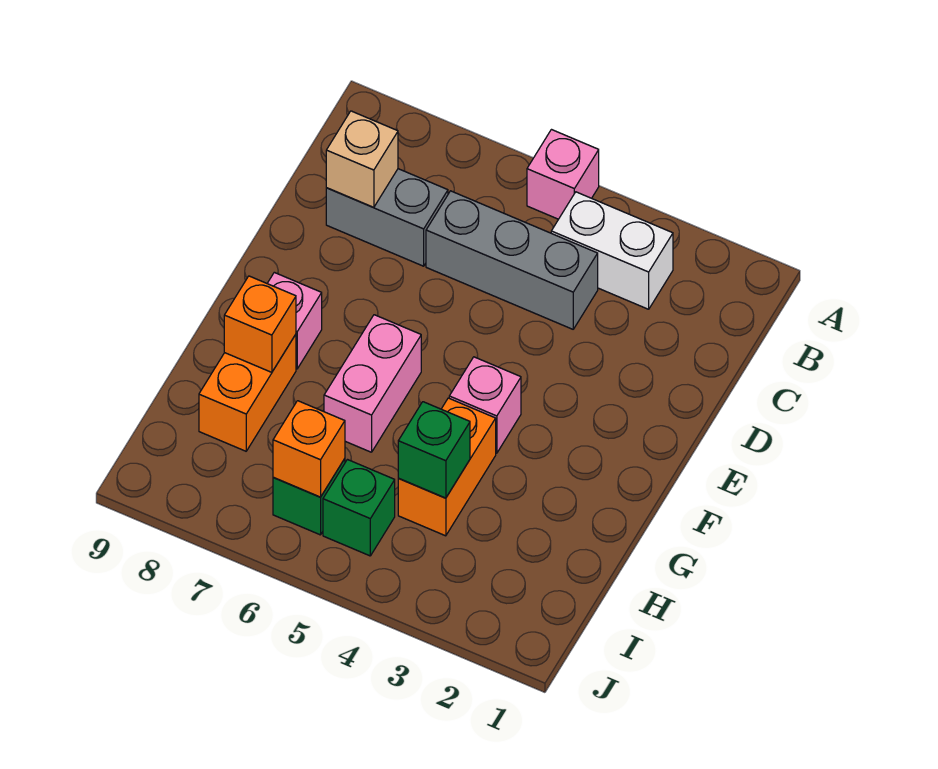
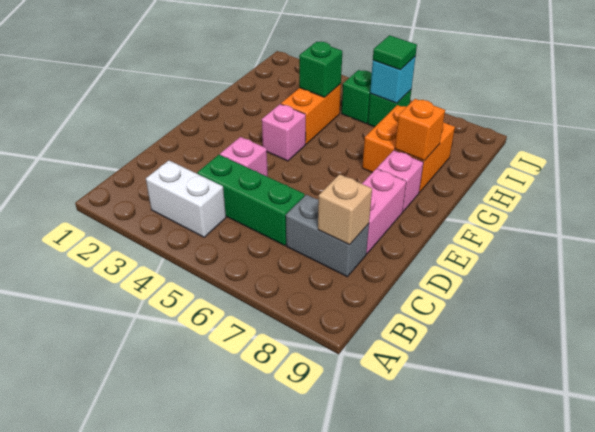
pink brick A5 level 1 -> pink brick D4 level 1
grey brick C4:C6 level 1 -> green brick C4:C6 level 1
pink brick F6:G6 level 1 -> pink brick D8:E8 level 1
orange brick G8:H8 level 1 -> orange brick G7:H8 level 1
orange brick I6 level 2 -> cyan brick I6 level 2
none -> green tile I6 level 3

